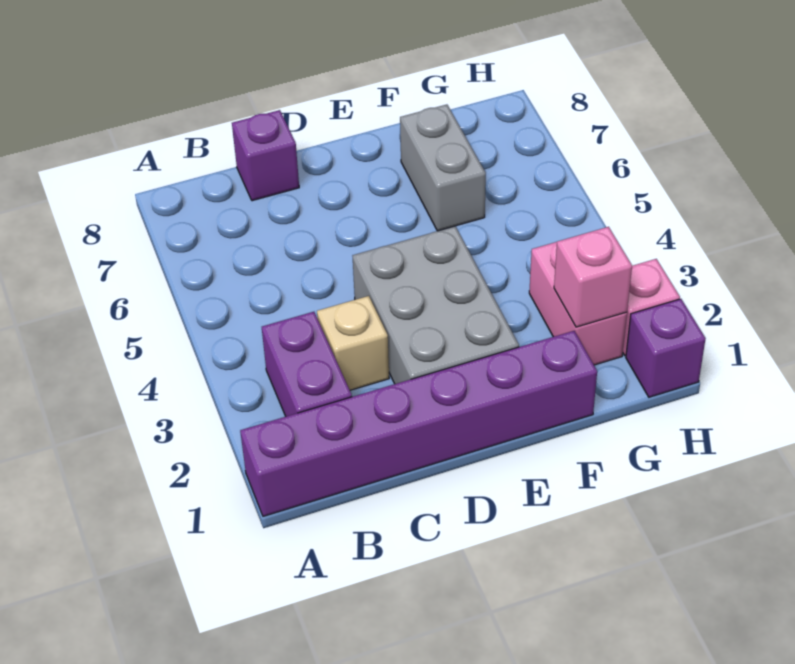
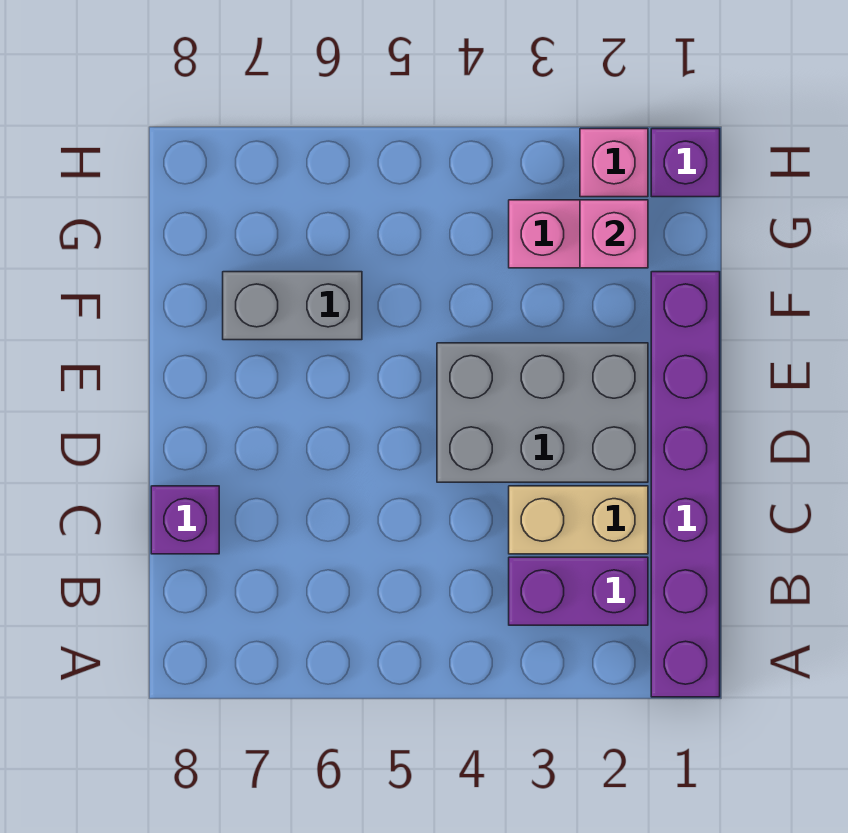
tan brick C3 level 1 -> tan brick C2:C3 level 1

